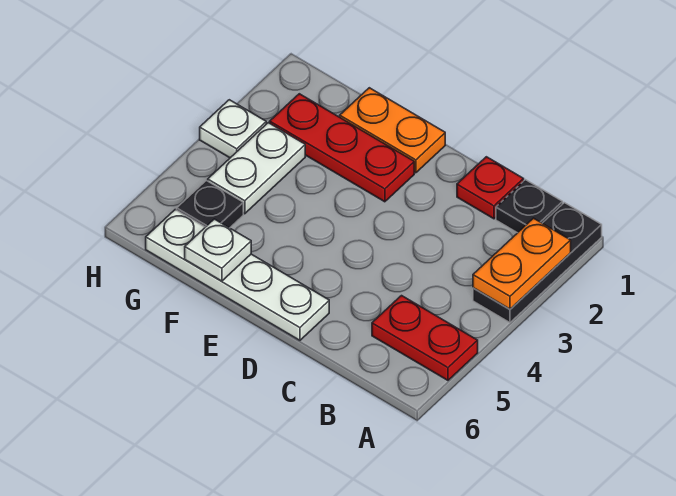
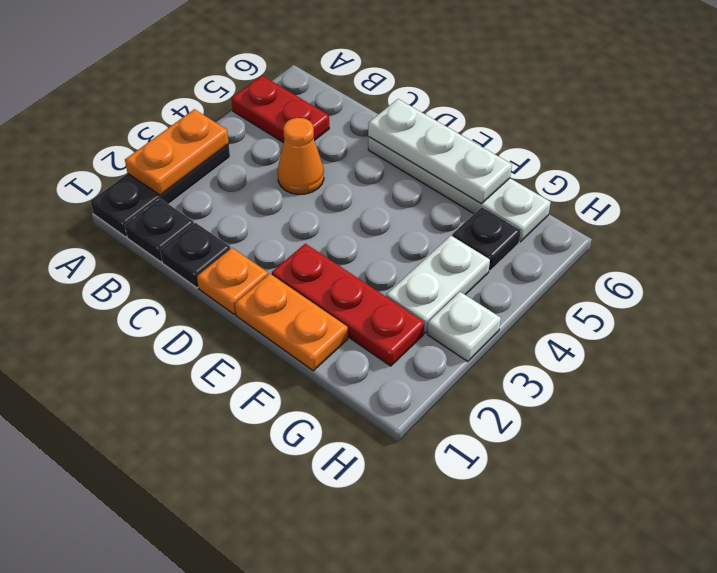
red plate C1 level 1 -> black plate C1 level 1
none -> orange cone C4 level 1
none -> orange plate D1 level 1
white plate F6 level 2 -> white plate D6:F6 level 2

